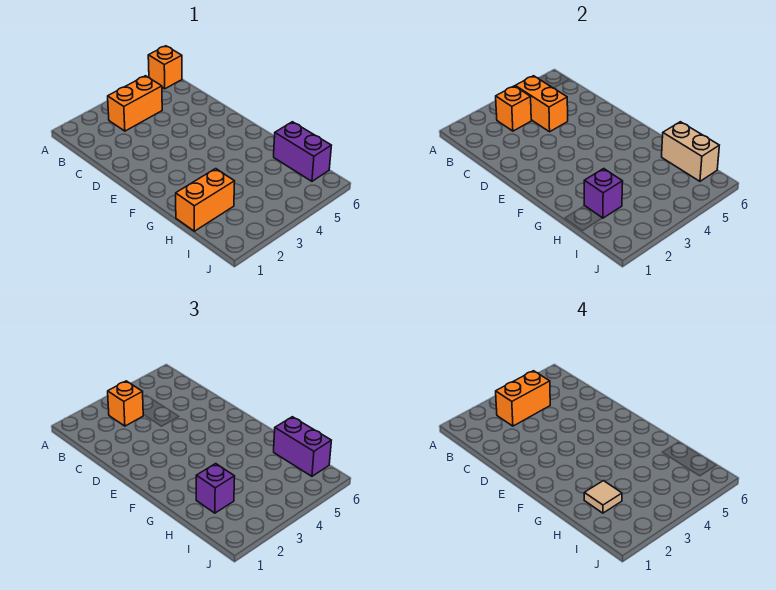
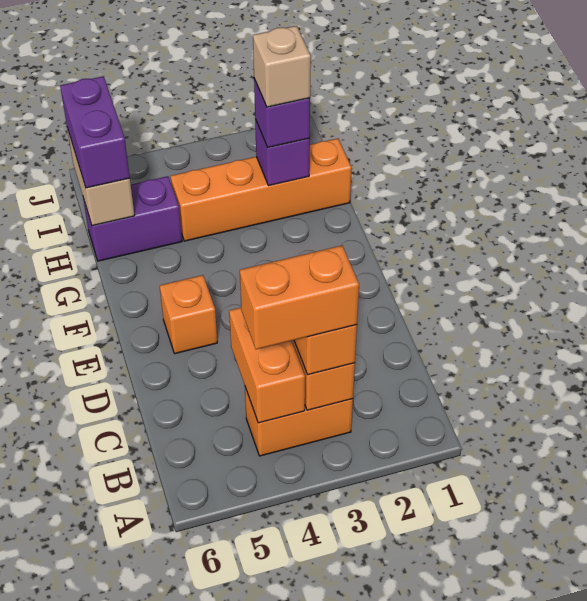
orange brick A6 level 1 -> orange brick E5 level 1
orange brick H1:H2 level 1 -> orange brick H1:H4 level 1
tan tile H2 level 4 -> tan brick H2 level 4
purple brick H6:I6 level 1 -> purple brick H5:H6 level 1

